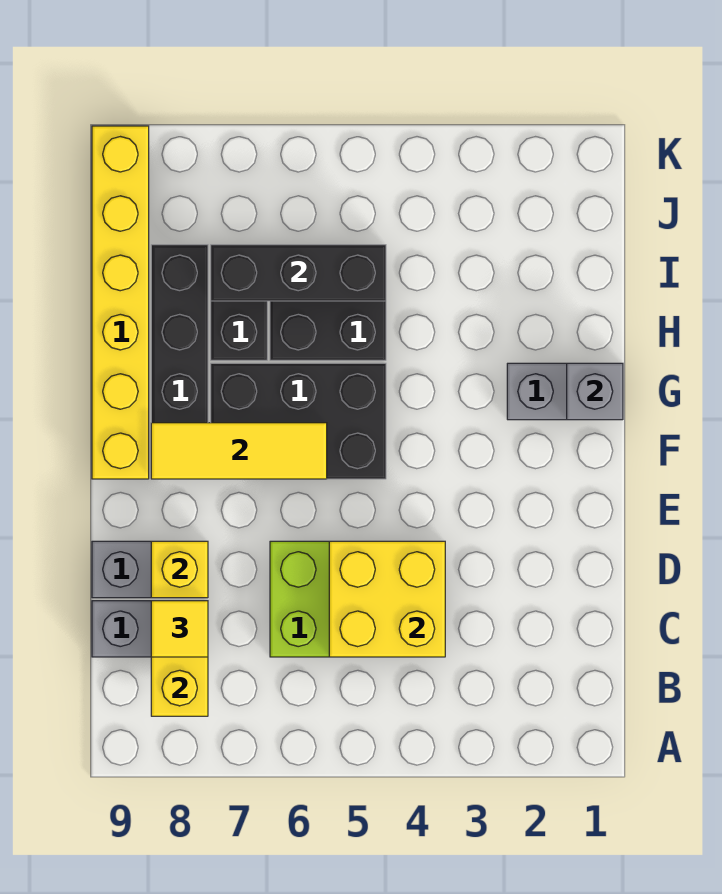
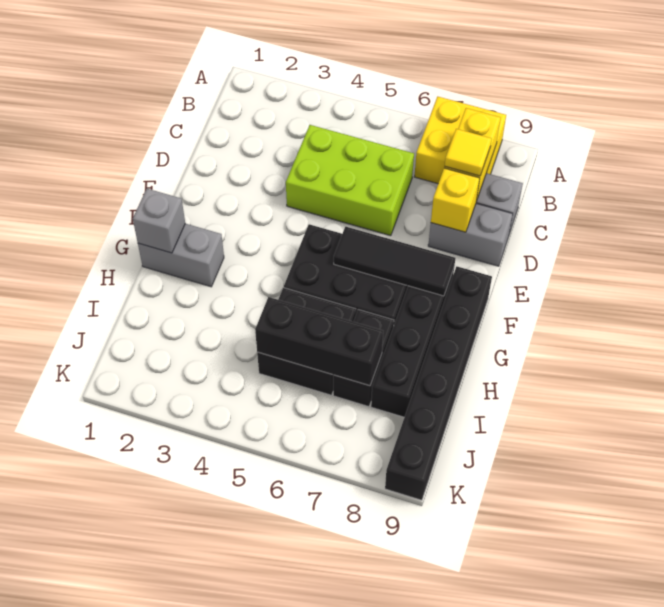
yellow brick C4:D5 level 2 -> yellow brick A7:B8 level 1
yellow tile F6:F8 level 2 -> black tile F6:F8 level 2
yellow brick F9:K9 level 1 -> black brick F9:K9 level 1

